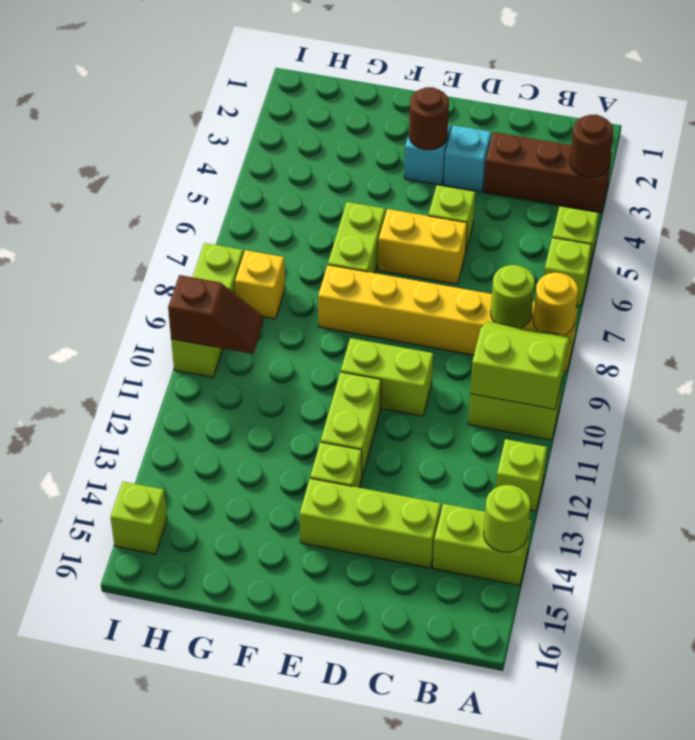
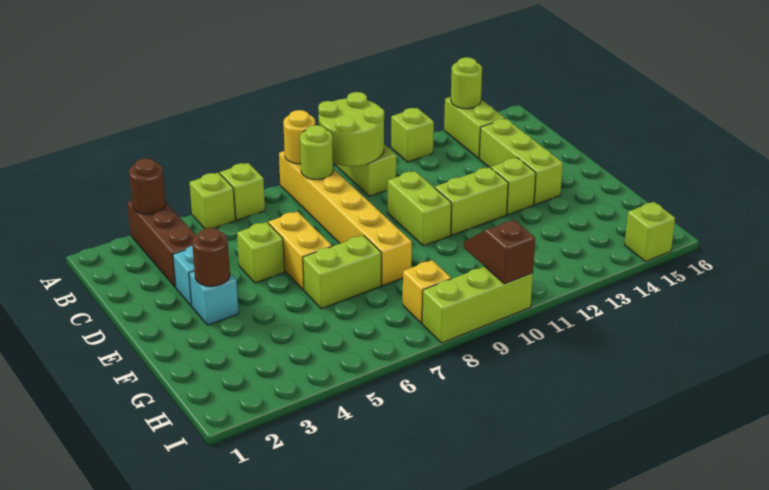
lime slope A9:B10 level 2 top 10 -> lime round brick A9:B10 level 2

